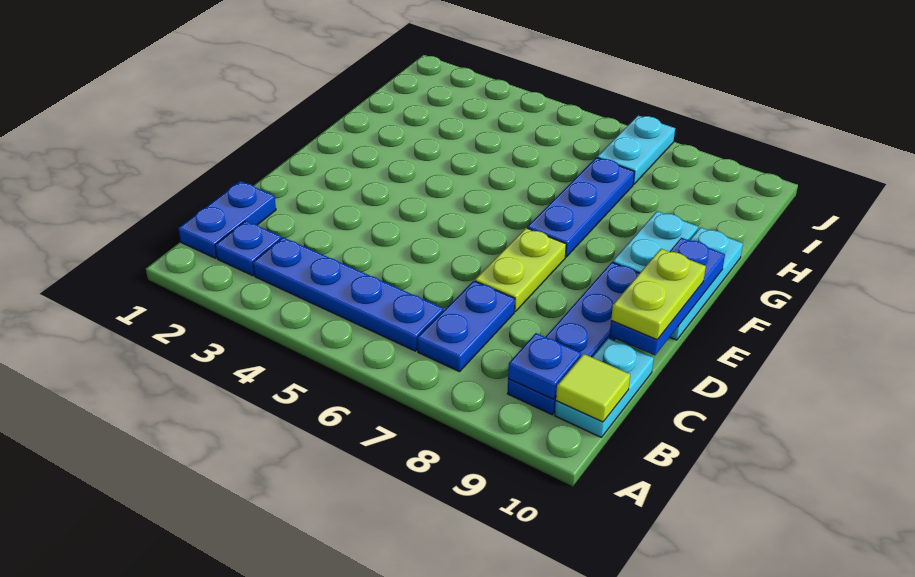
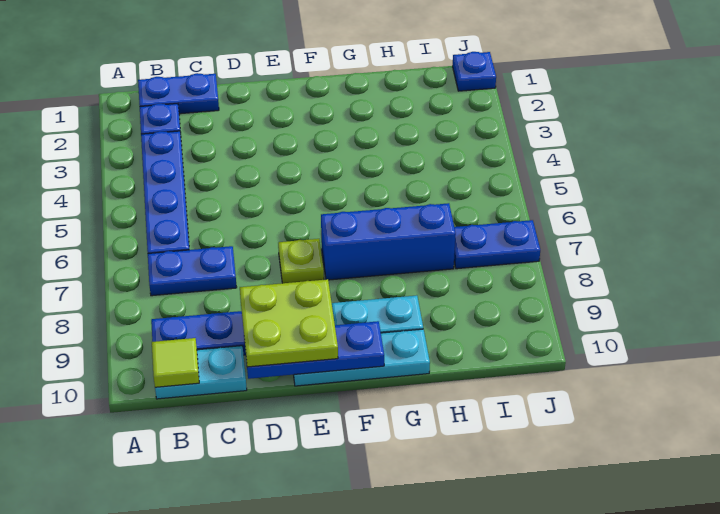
blue plate B9 level 2 -> blue plate J1 level 1
lime plate D7:E7 level 1 -> lime plate E7 level 1
lime plate D10:E10 level 3 -> lime plate D9:E10 level 3
blue plate F7:H7 level 1 -> blue brick F7:H7 level 1
cyan plate I7:J7 level 1 -> blue plate I7:J7 level 1

